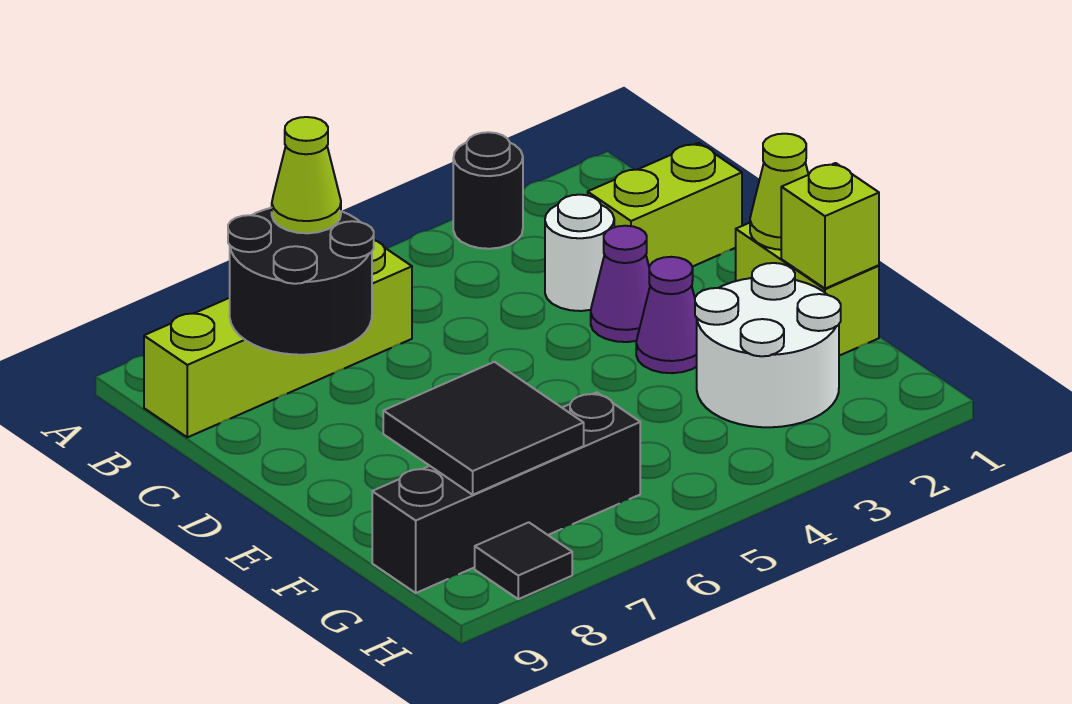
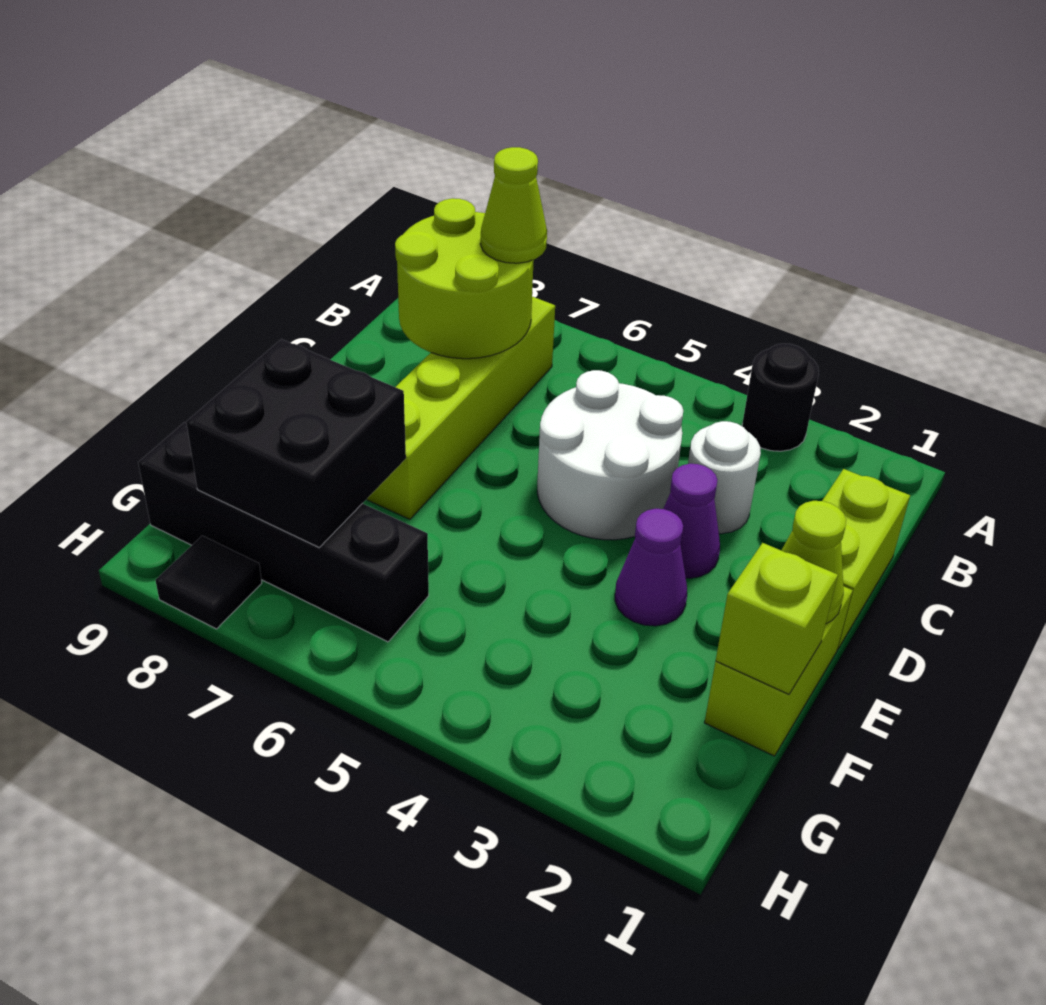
lime brick B6:B9 level 1 -> lime brick B7:E7 level 1
black round brick B7:C8 level 2 -> lime round brick B7:C8 level 2
lime brick C1:C2 level 1 -> lime brick C1:D1 level 1
white round brick F2:G3 level 1 -> white round brick C4:D5 level 1
black tile F7:G8 level 2 -> black brick F7:G8 level 2

